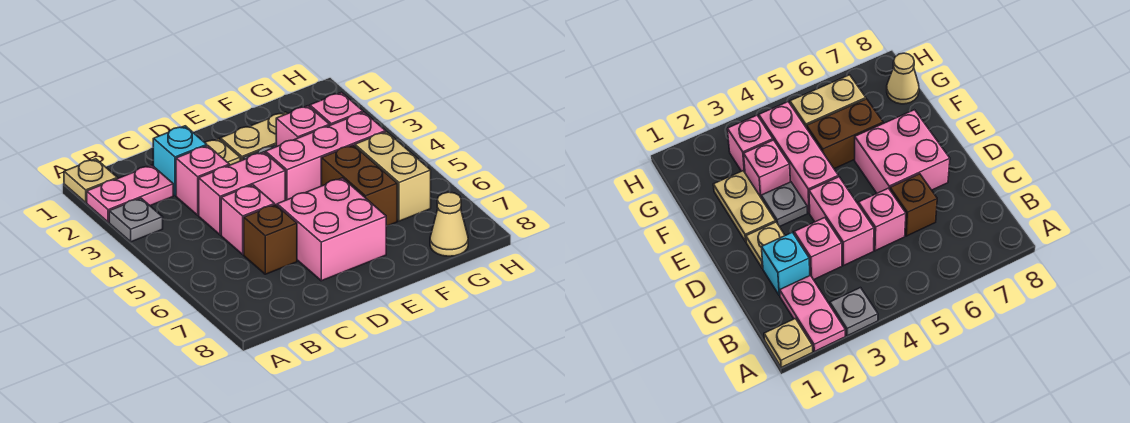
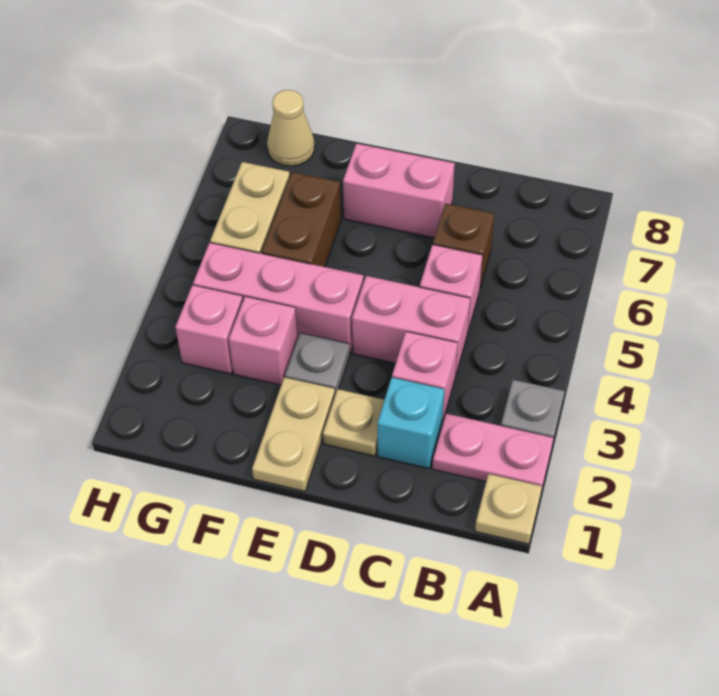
pink brick D6:E7 level 1 -> pink brick D7:E7 level 1
tan plate E2:F2 level 1 -> tan plate E1:E2 level 1

